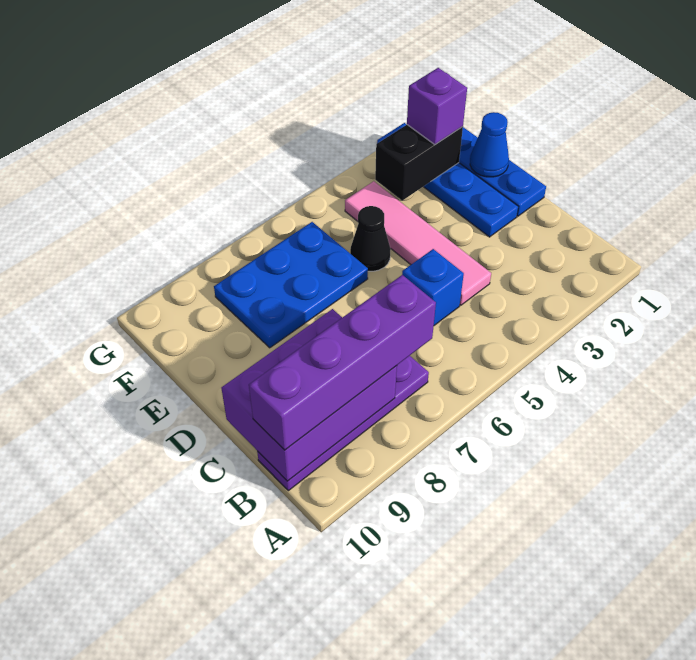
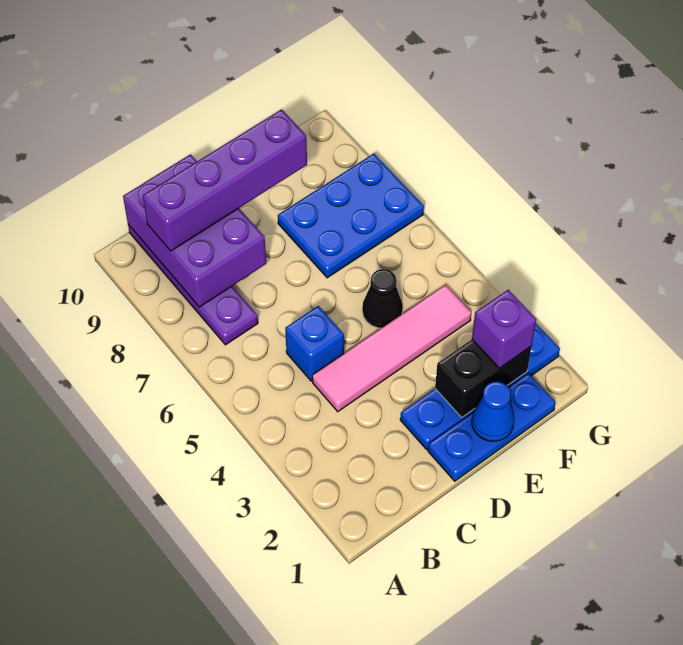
purple brick B7:B10 level 3 -> purple brick B9:E9 level 3
blue plate E6:F8 level 1 -> blue plate E7:G8 level 1
black brick F2:F3 level 2 -> black brick E2:F2 level 2

